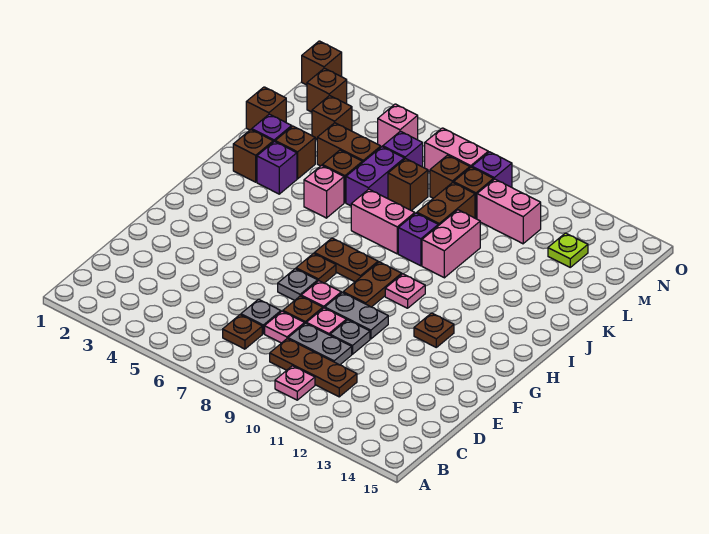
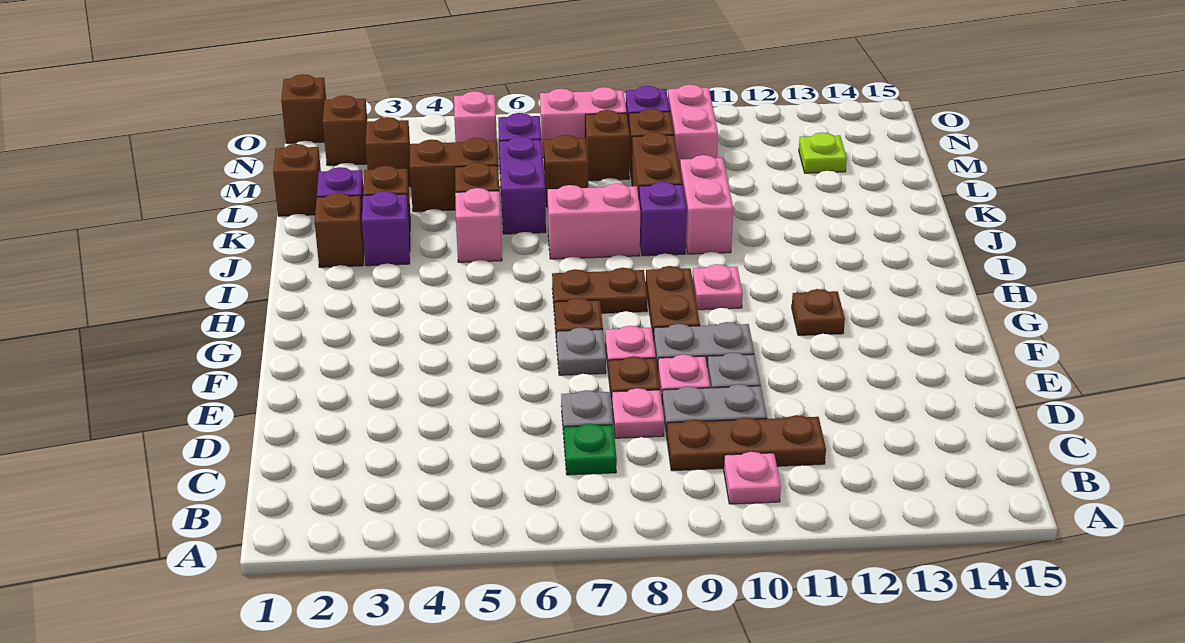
brown plate C7 level 1 -> green plate C7 level 1
pink brick M10:M11 level 1 -> pink brick M10:N10 level 1

